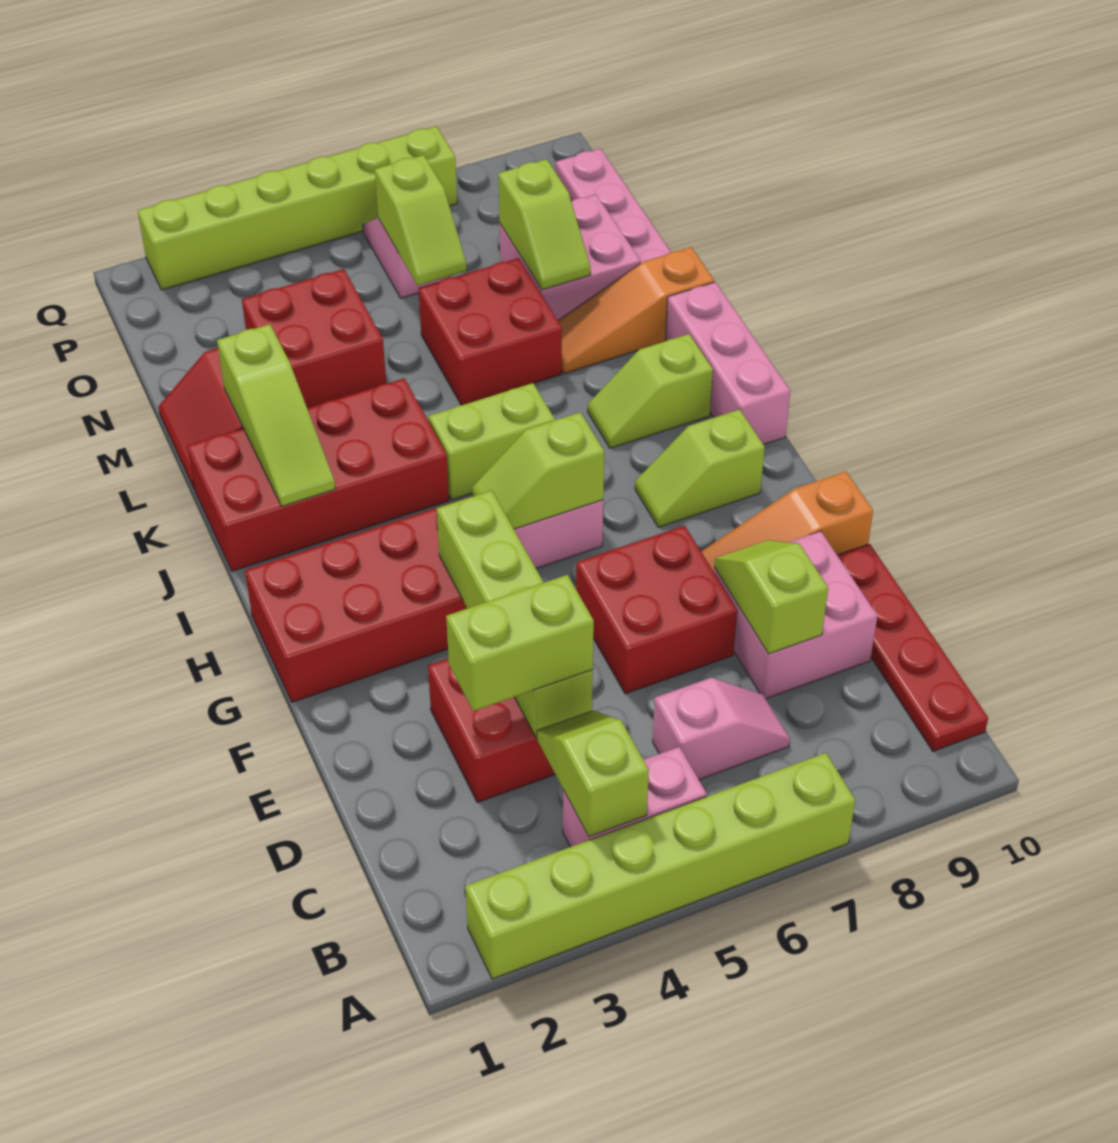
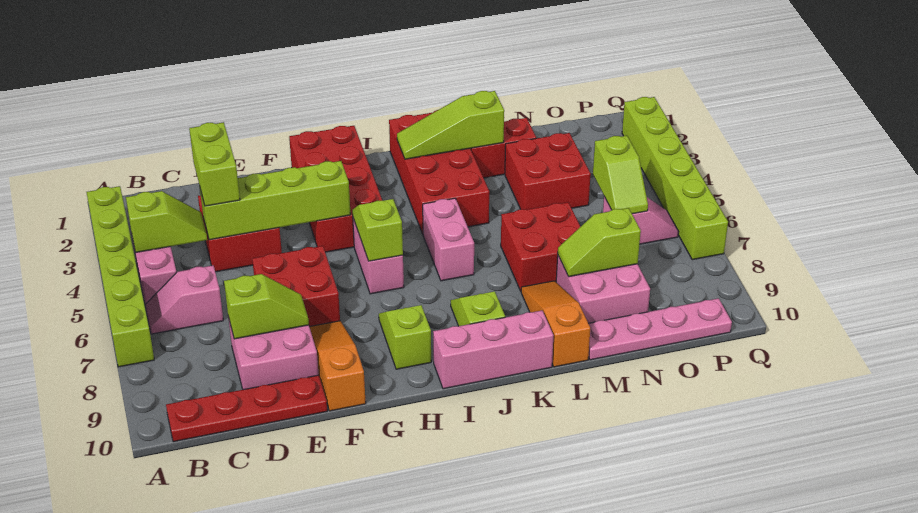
pink slope C6:C7 level 1 top 6 -> pink slope B6:C6 level 1 top C
lime brick J5:J6 level 1 -> pink brick J5:J6 level 1
lime slope N6:O6 level 2 top O -> lime slope O5:O6 level 2 top 5

